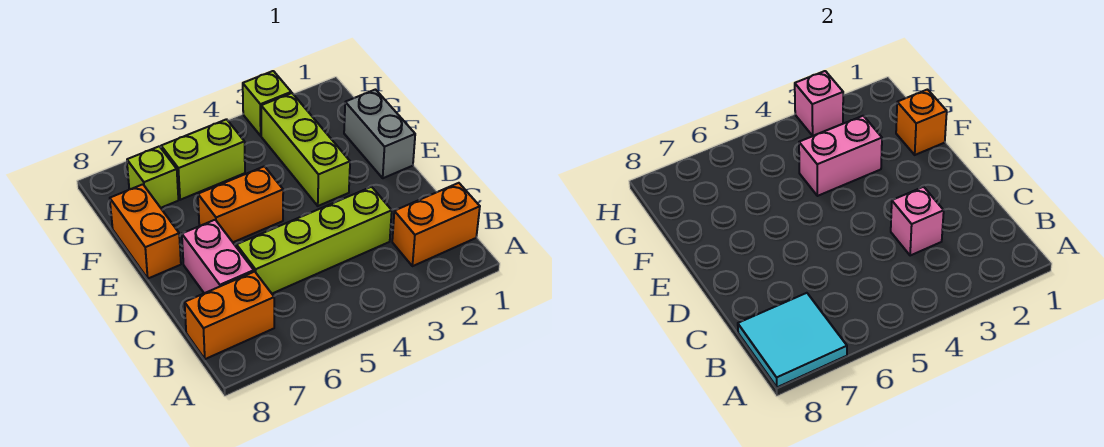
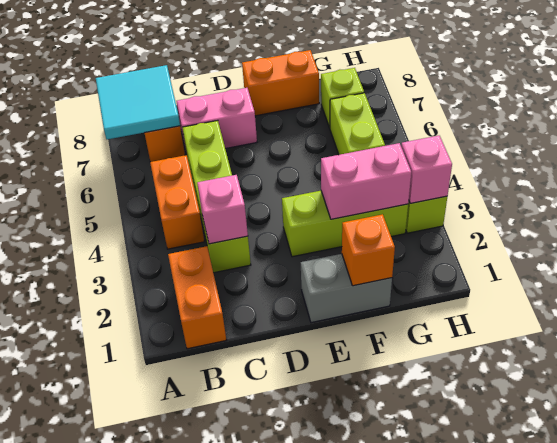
orange brick E5:E6 level 1 -> orange brick B4:B5 level 1
pink brick F3:F4 level 2 -> pink brick F3:G3 level 2

